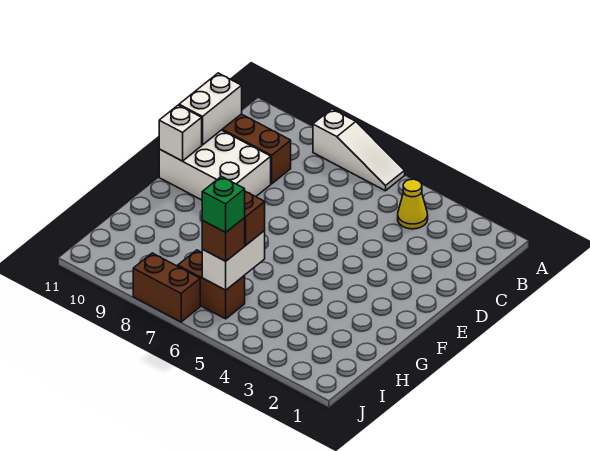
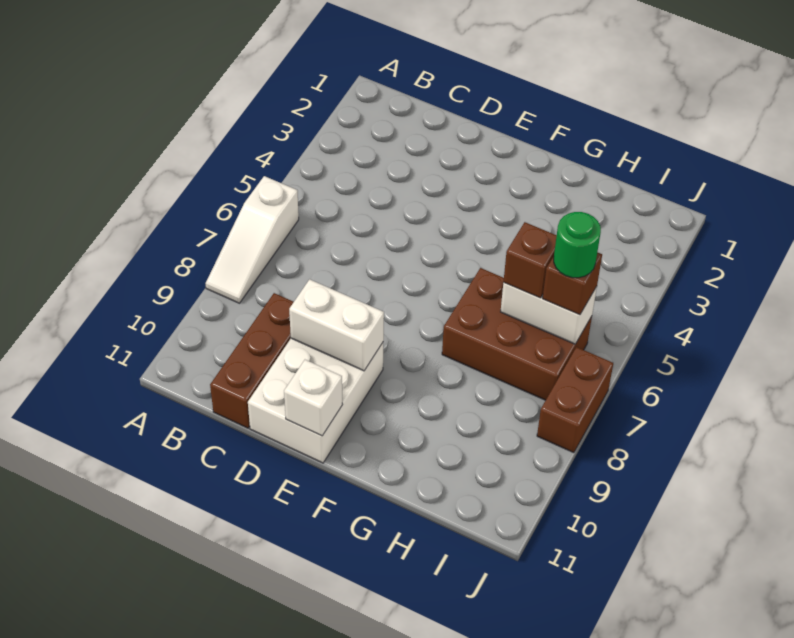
white slope A6:A8 level 1 top 8 -> white slope A6:A8 level 1 top 6
yellow cone B4 level 1 -> none
white brick C11:D11 level 2 -> white brick D9:E9 level 2
brown brick I6:I7 level 1 -> brown brick G6:I7 level 1
green brick I6 level 4 -> green round brick I6 level 4

